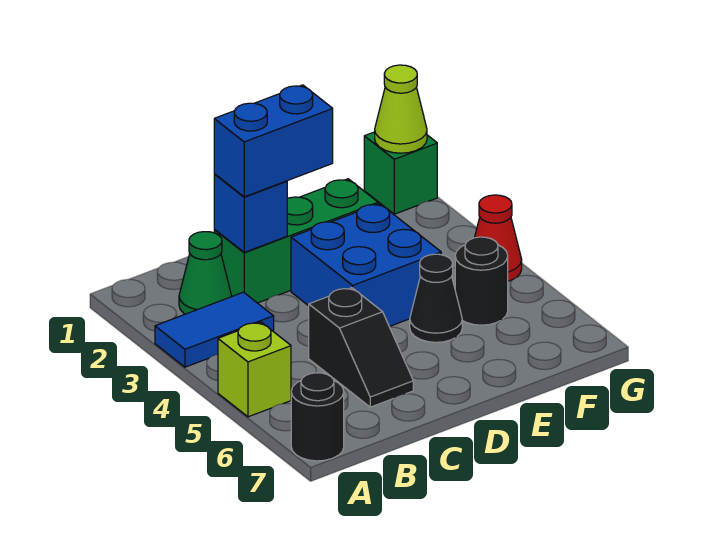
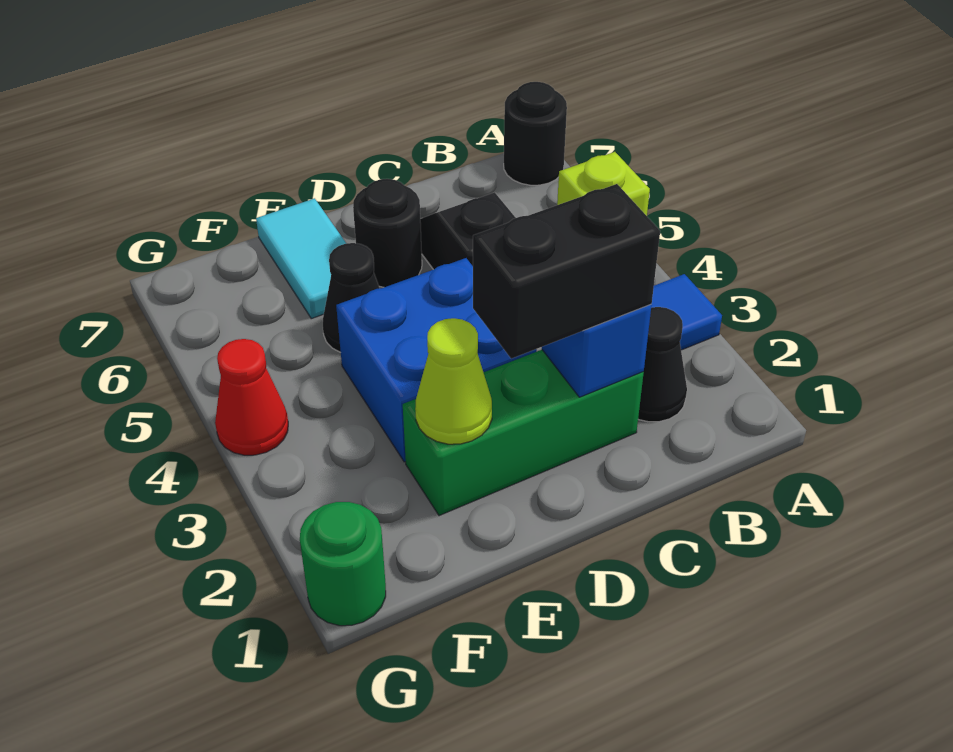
green cone B2 level 1 -> black cone B2 level 1
blue brick C2:D2 level 3 -> black brick C2:D2 level 3
none -> cyan tile E6:E7 level 1
black round brick F5 level 1 -> black round brick D6 level 1
green brick G1 level 1 -> green round brick G1 level 1
lime cone G1 level 2 -> lime cone E2 level 2

